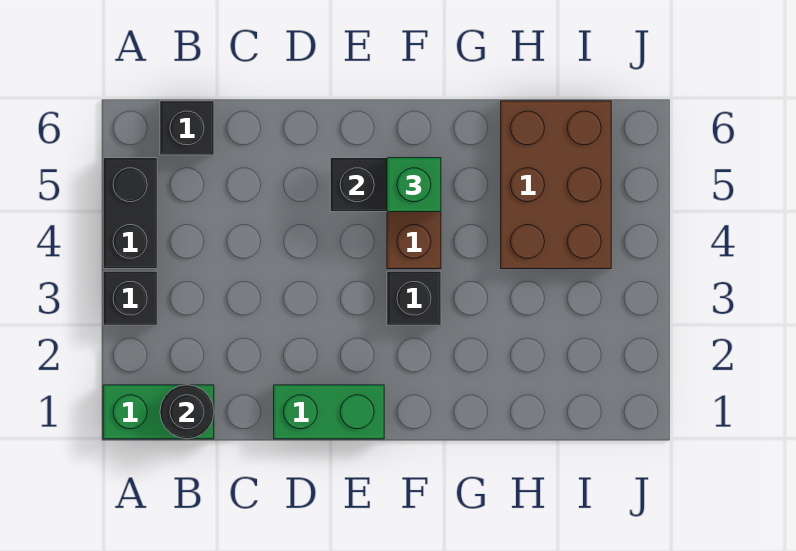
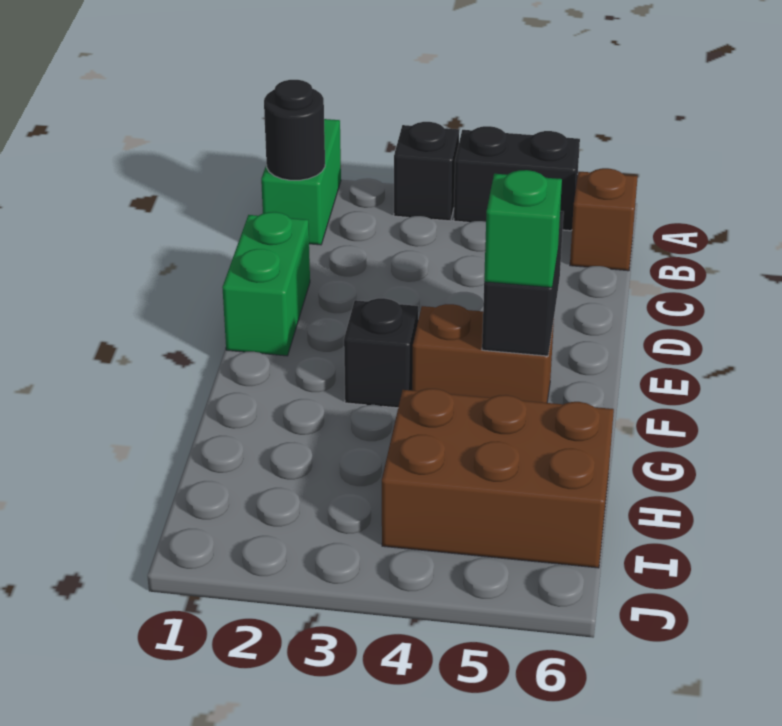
black brick B6 level 1 -> brown brick B6 level 1

